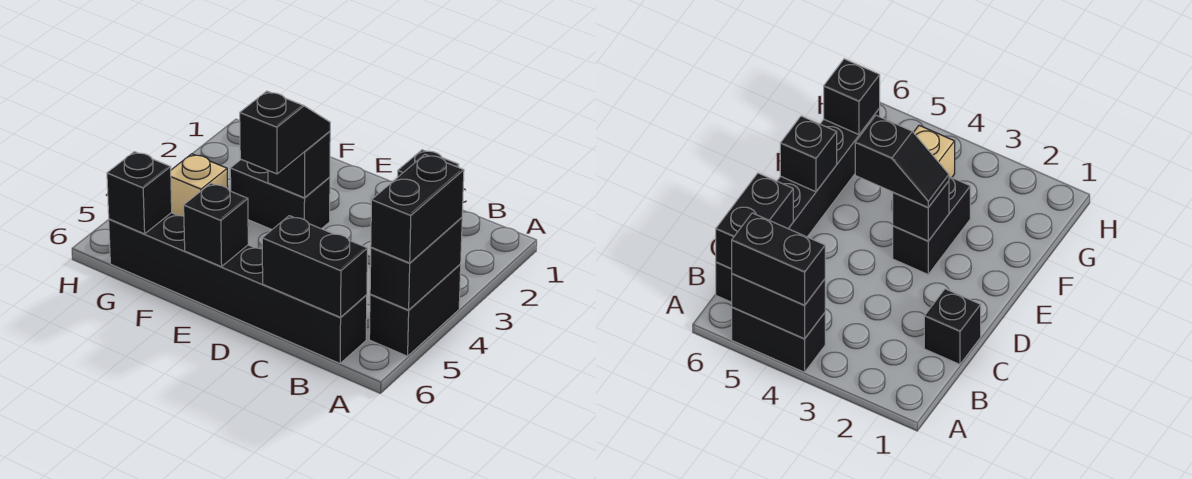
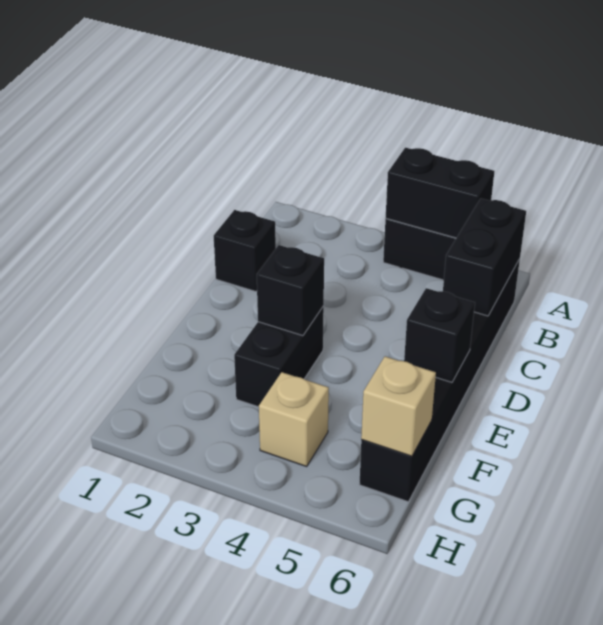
black brick A4:A5 level 3 -> none
black slope E3:E4 level 3 top 4 -> none
black brick G6 level 2 -> tan brick G6 level 2

